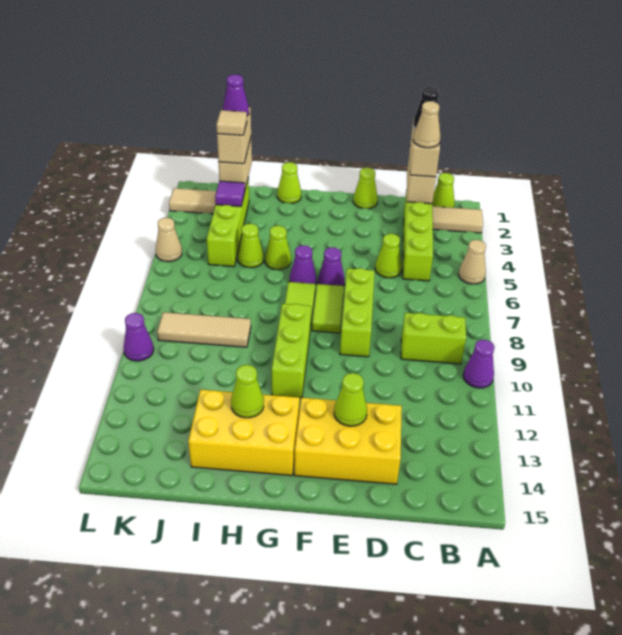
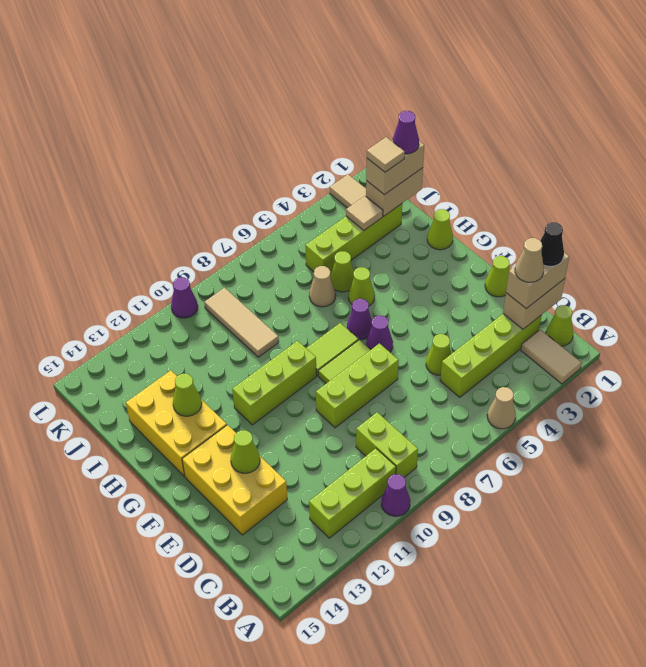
none -> lime brick B10:B12 level 1
purple tile J3 level 2 -> tan tile J3 level 2
tan cone L5 level 1 -> tan cone I6 level 1

